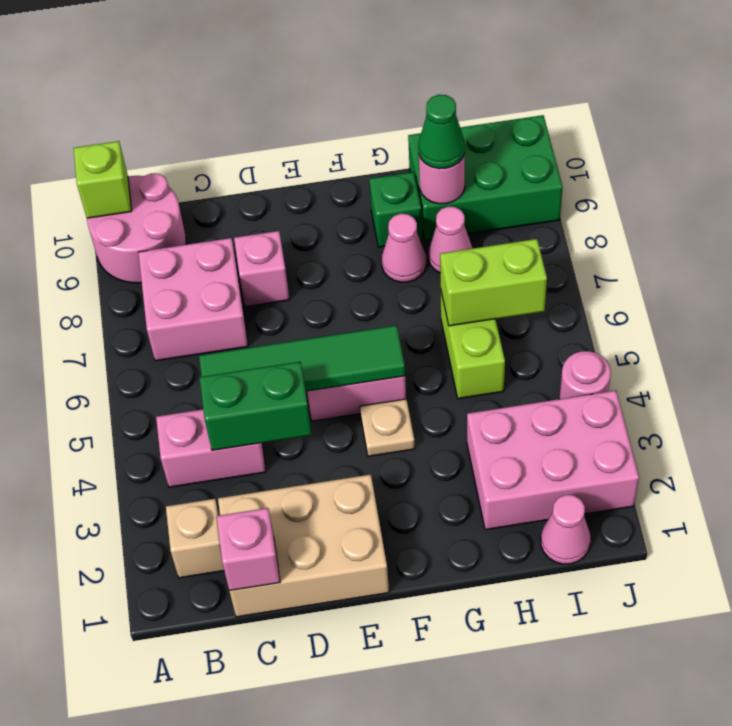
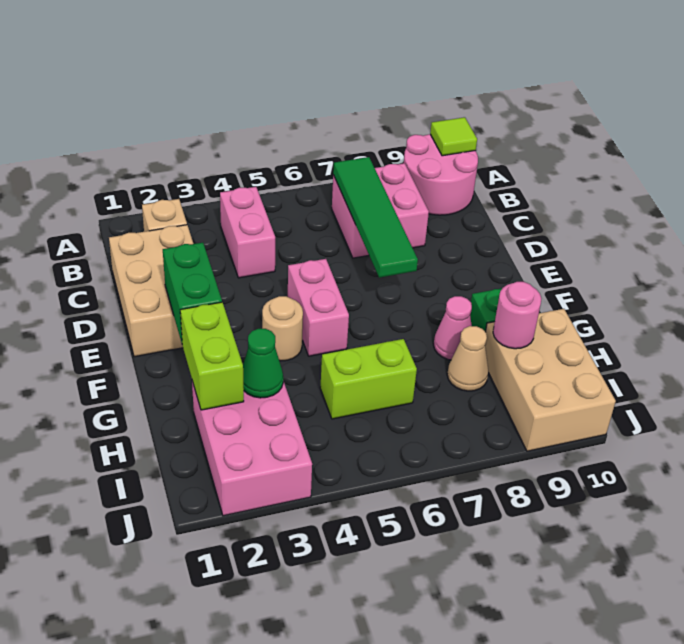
lime brick A10 level 2 -> lime tile A10 level 2
pink brick C1 level 2 -> none
green brick C4:D4 level 2 -> green brick E2:F2 level 2
green tile C5:F5 level 2 -> green tile B7:E7 level 2
pink brick D8 level 1 -> none
tan plate F4 level 1 -> tan round brick F4 level 1
lime brick H6:I6 level 2 -> lime brick G2:H2 level 2
pink cone H8 level 1 -> tan cone H8 level 1
green brick H9:J10 level 1 -> tan brick H9:J10 level 1
green cone H9 level 3 -> green cone H3 level 2
pink cone I1 level 1 -> none
pink round brick J4 level 1 -> none

